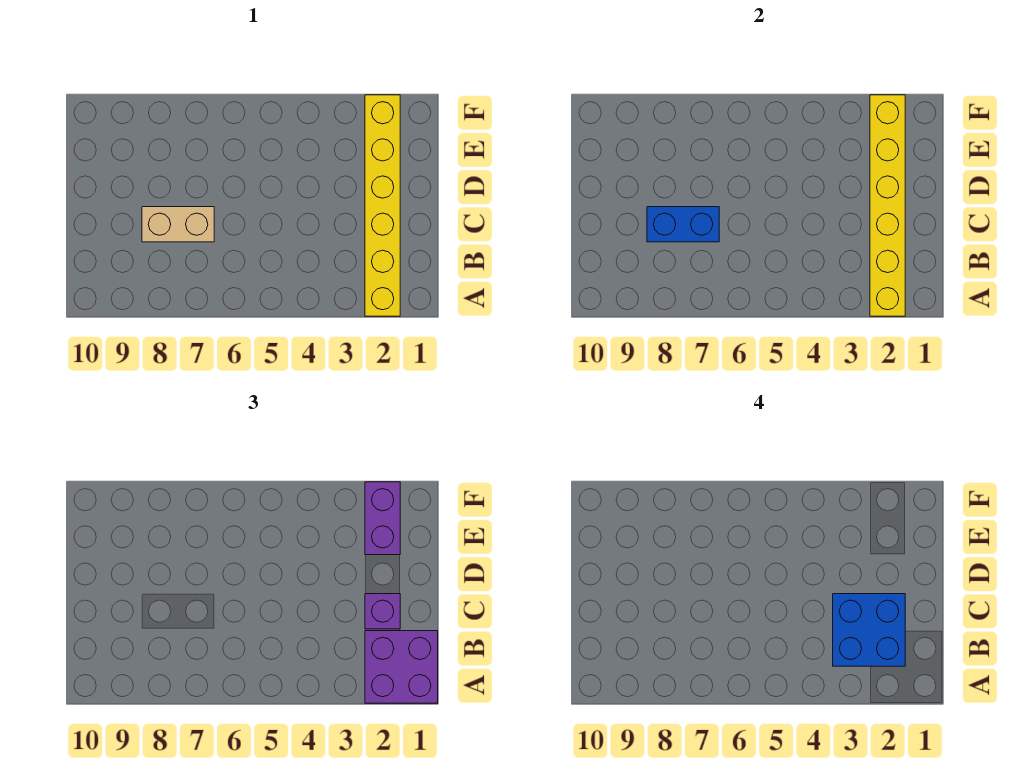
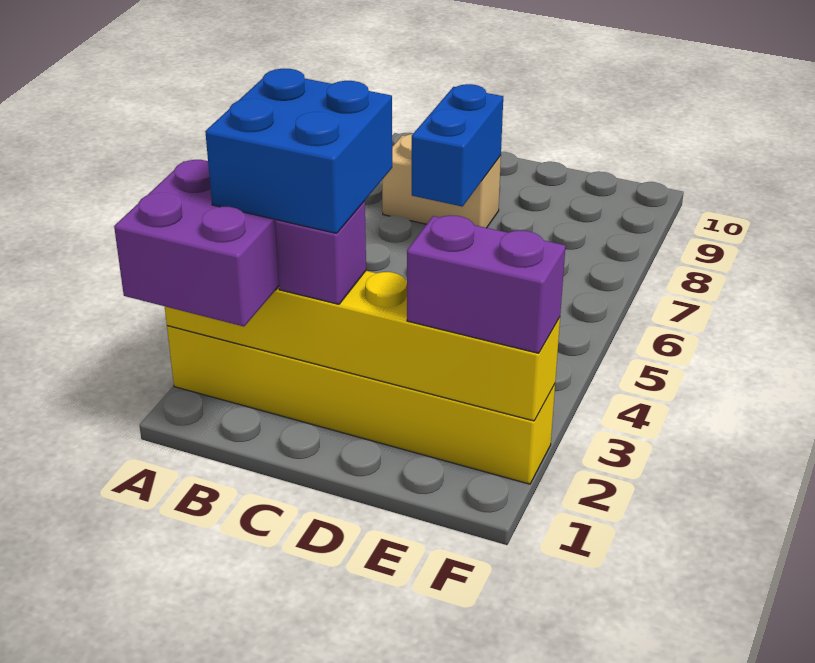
tan brick C7:C8 level 1 -> tan brick B8:C8 level 1

